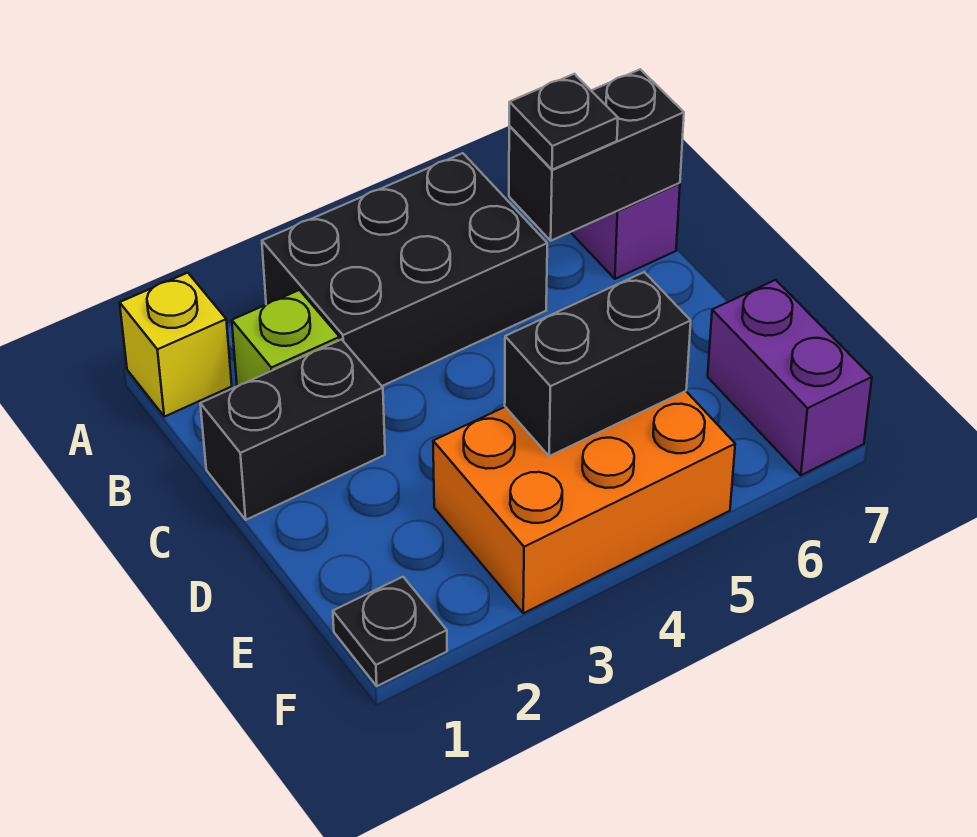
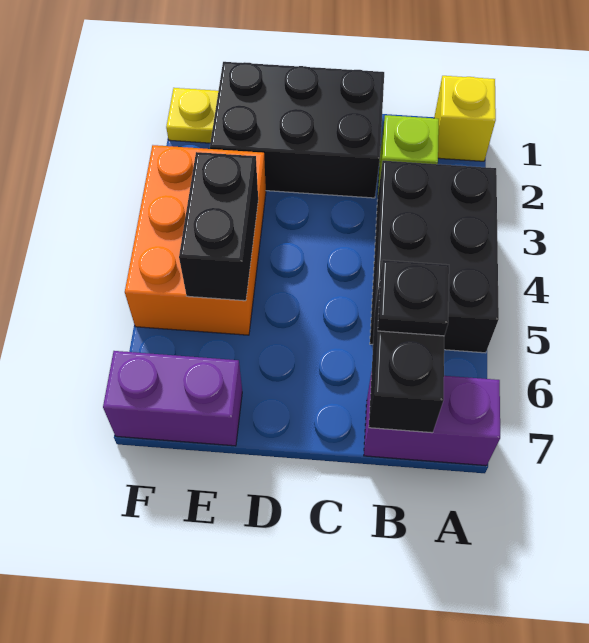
black brick C1:C2 level 1 -> black brick C1:E2 level 1
black plate F1 level 1 -> yellow plate F1 level 1

